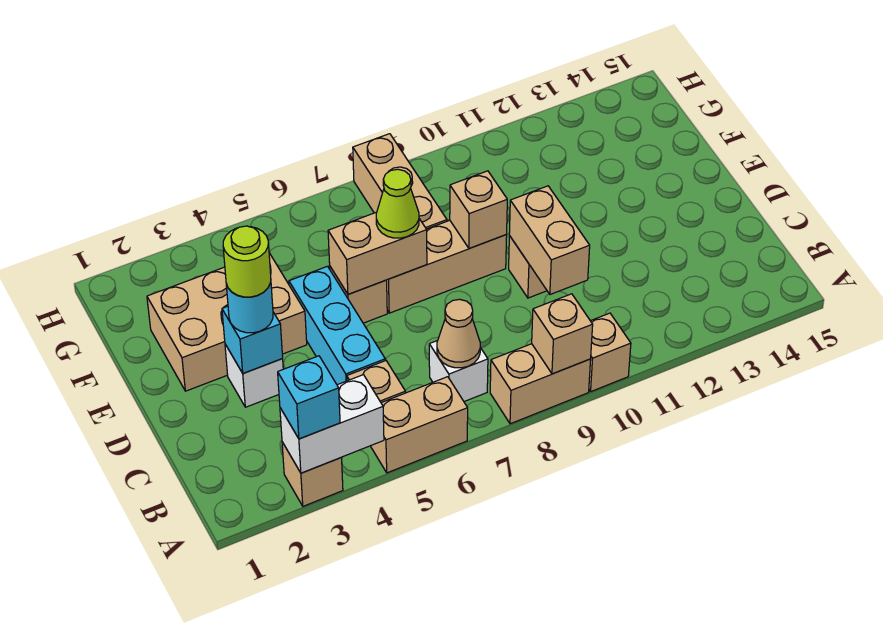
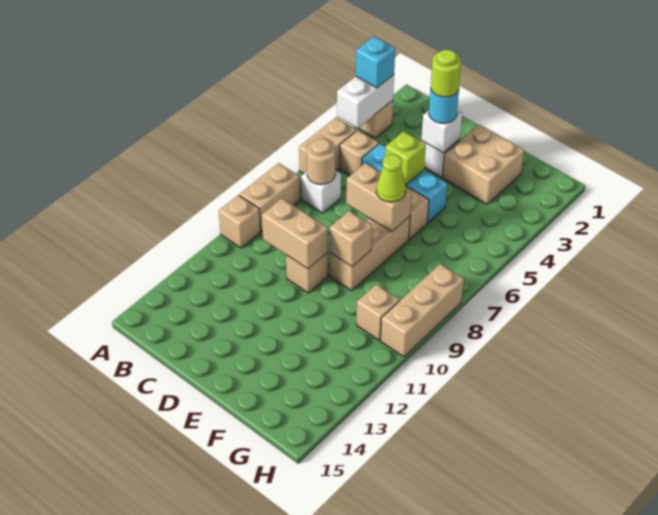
tan brick A9 level 2 -> tan brick G10 level 1
tan cone B7 level 2 -> tan round brick B7 level 2
cyan brick D3 level 2 -> white brick D3 level 2
none -> lime brick D5 level 2
tan brick E2:F4 level 1 -> tan brick E2:F3 level 1
tan brick E6:E7 level 2 -> tan brick D7:E7 level 2
tan brick F8:H8 level 1 -> tan brick H8:H10 level 1

